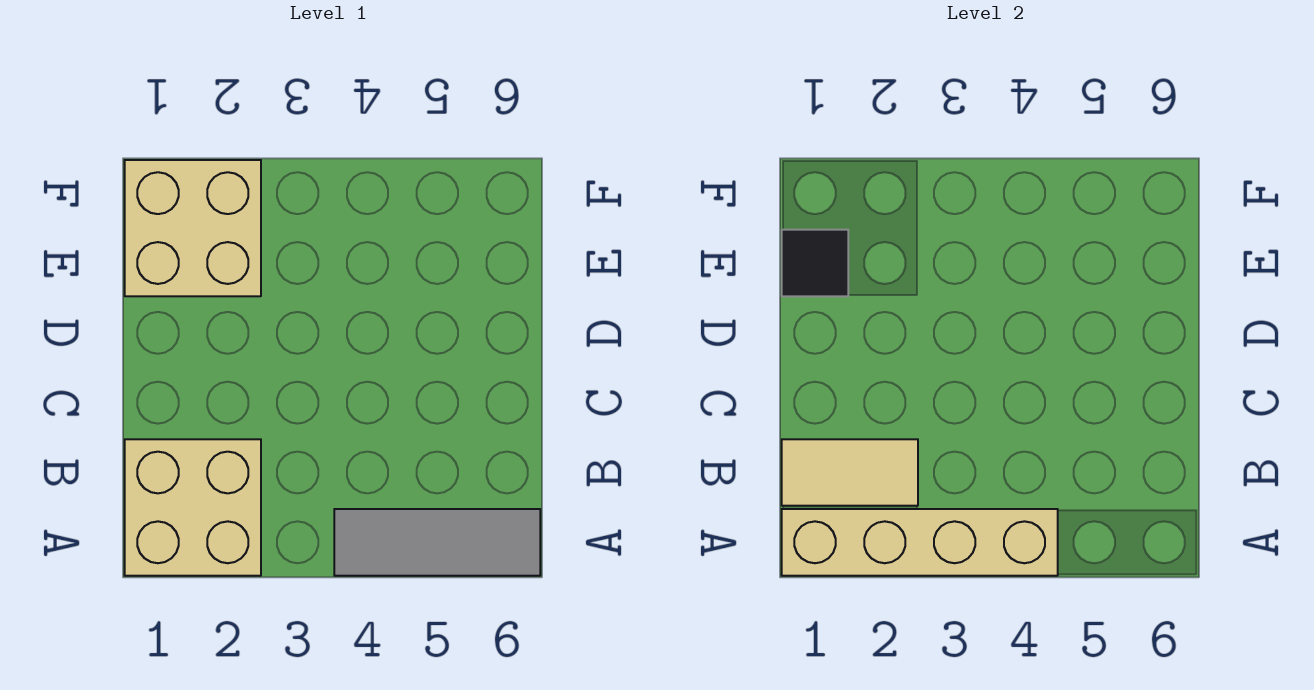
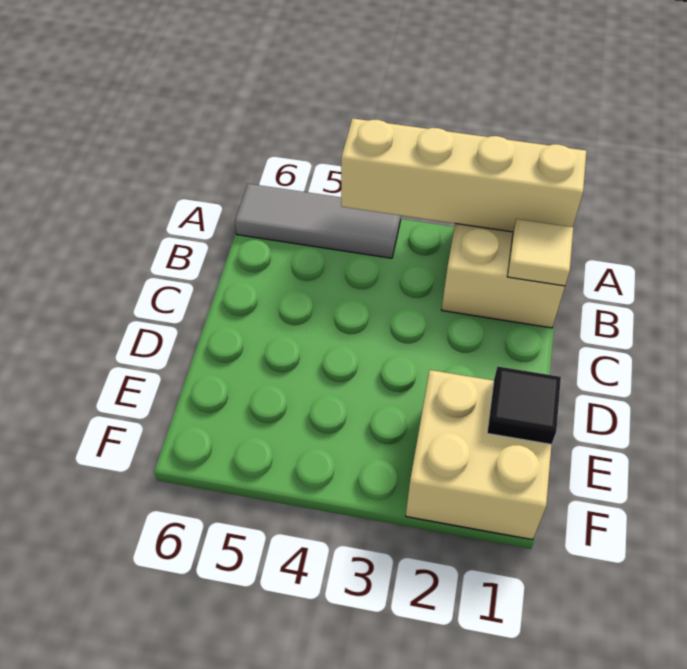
tan tile B1:B2 level 2 -> tan tile B1 level 2

